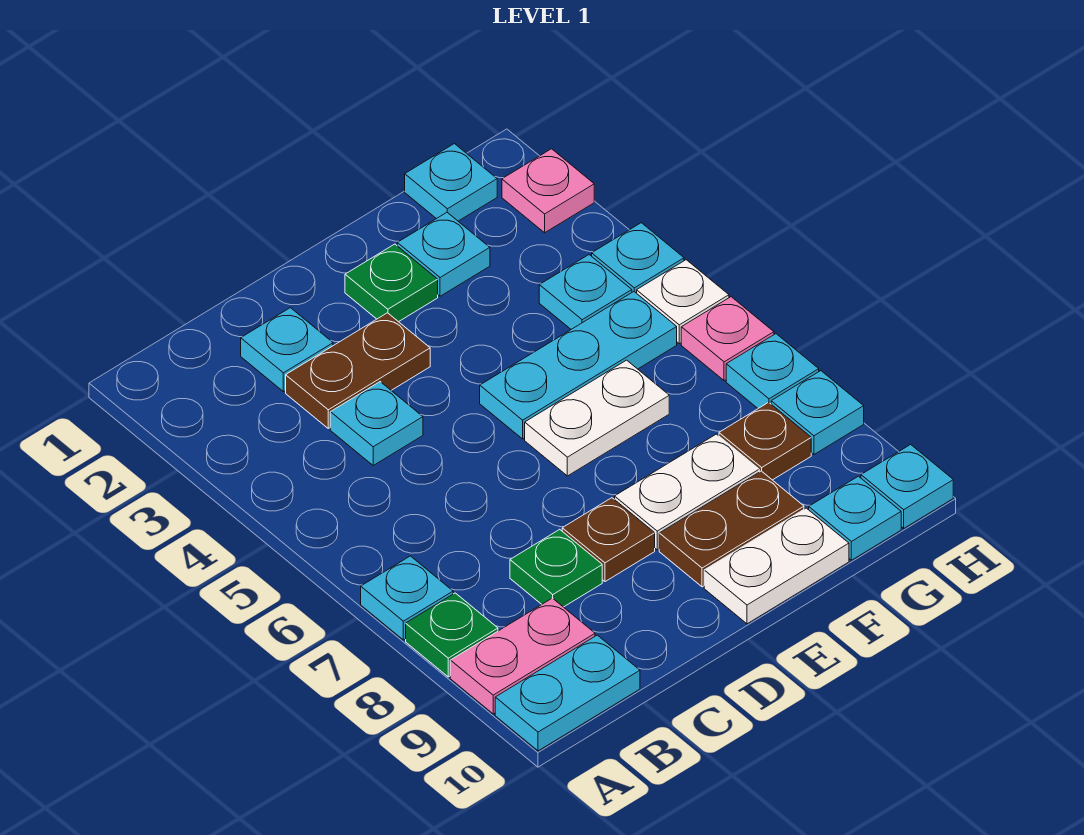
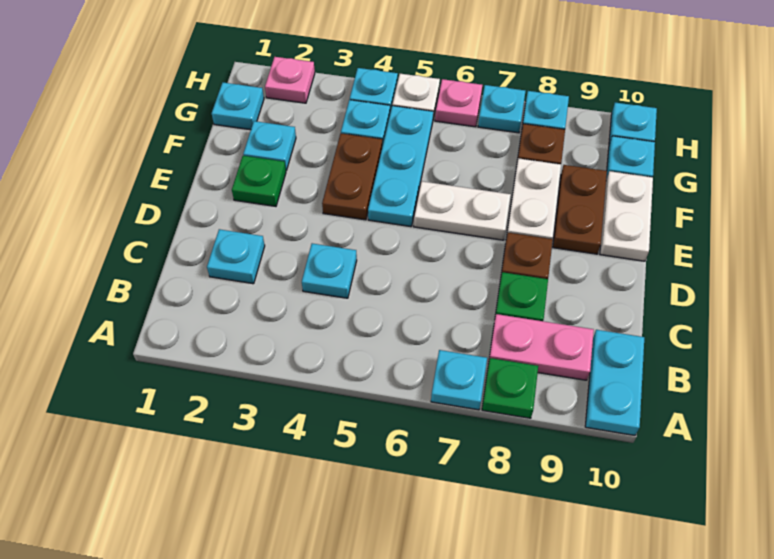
pink plate A9:B9 level 1 -> pink plate B8:B9 level 1
brown plate C3:D3 level 1 -> brown plate E4:F4 level 1
white plate E6:F6 level 1 -> white plate E6:E7 level 1

